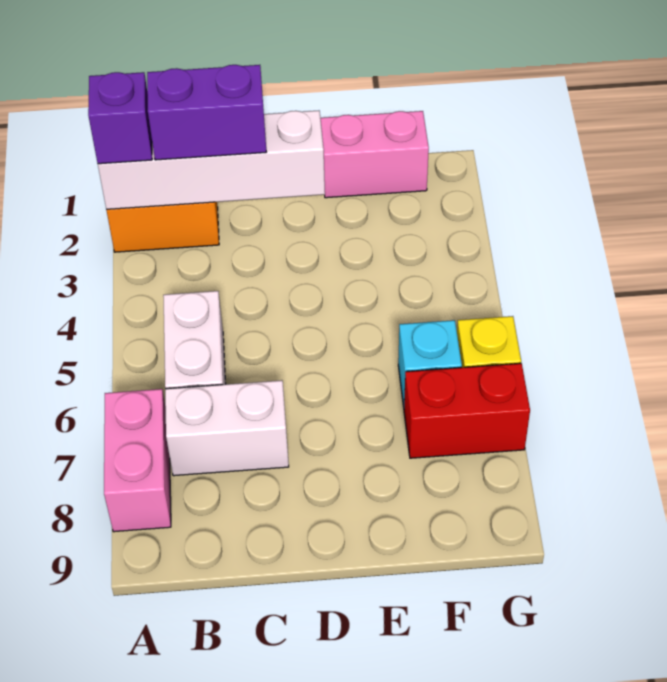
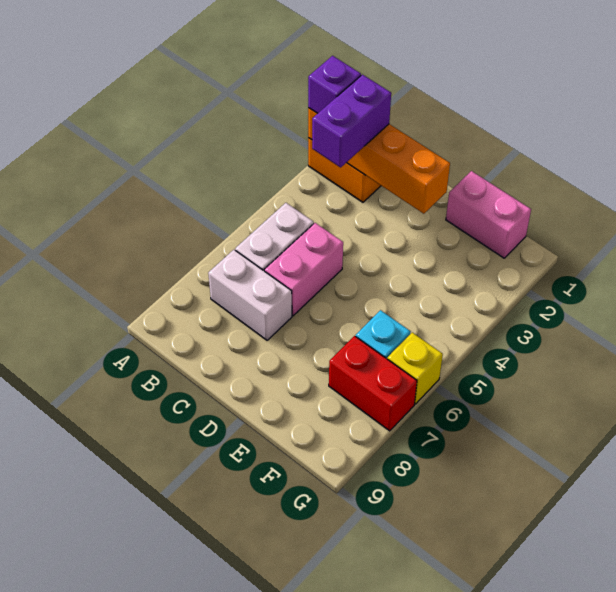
white brick A2:D2 level 2 -> orange brick A2:D2 level 2
pink brick A7:A8 level 1 -> pink brick C5:C6 level 1
purple brick B2:C2 level 3 -> purple brick B2:B3 level 3

